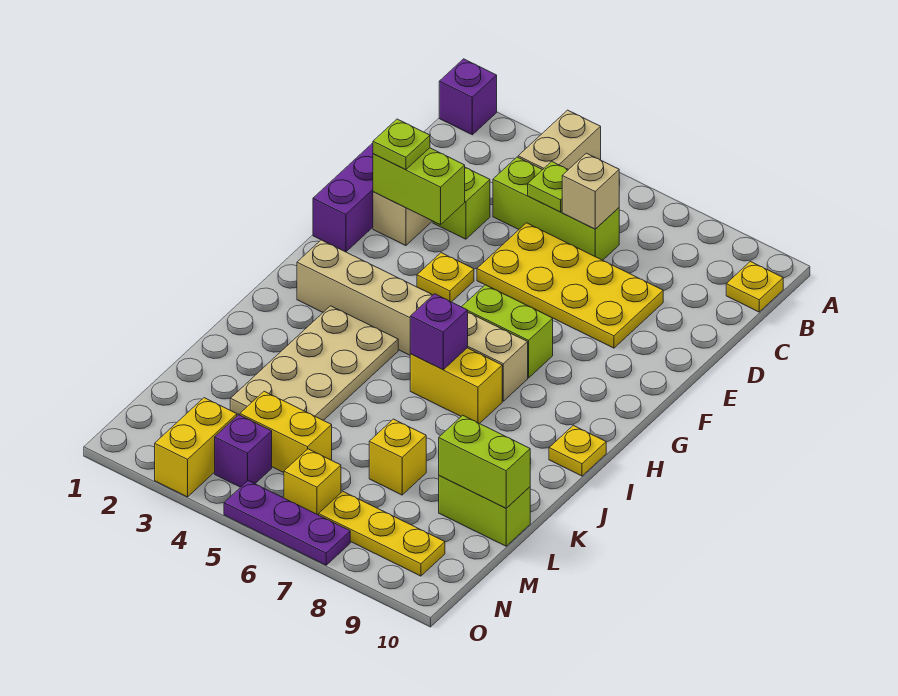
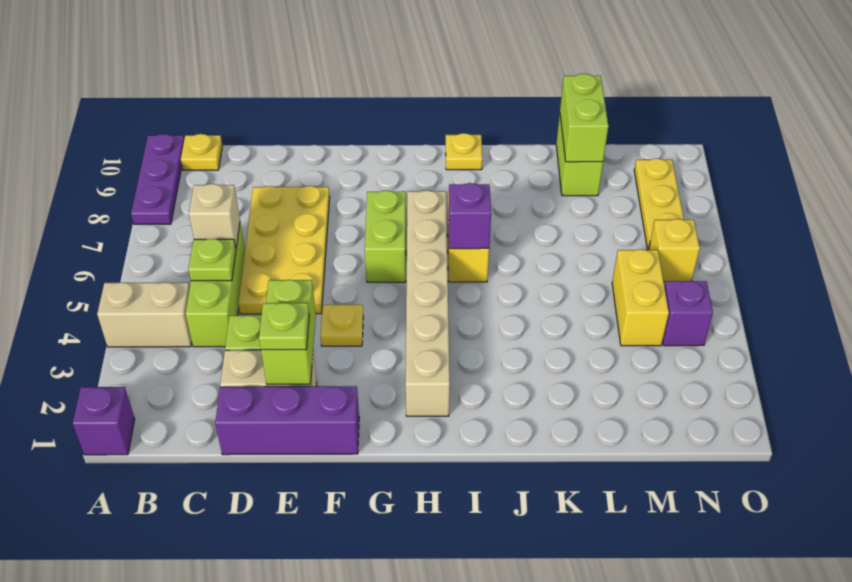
tan plate I3:L4 level 1 -> none
yellow brick L7 level 1 -> none
yellow brick N3:O3 level 1 -> none
purple plate O5:O7 level 1 -> purple plate A8:A10 level 1

